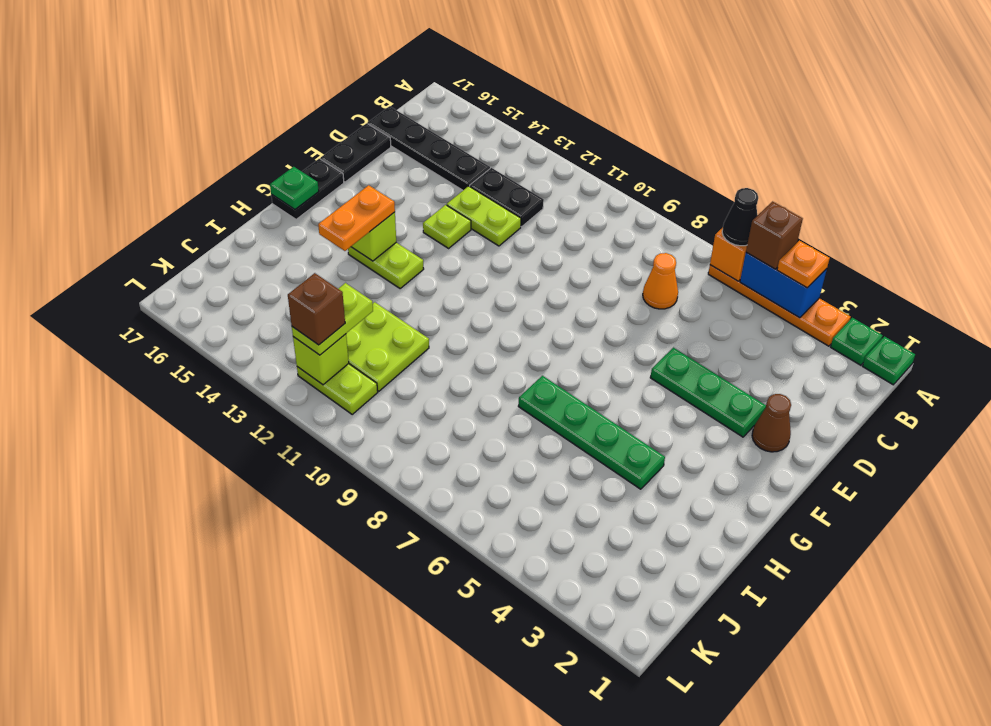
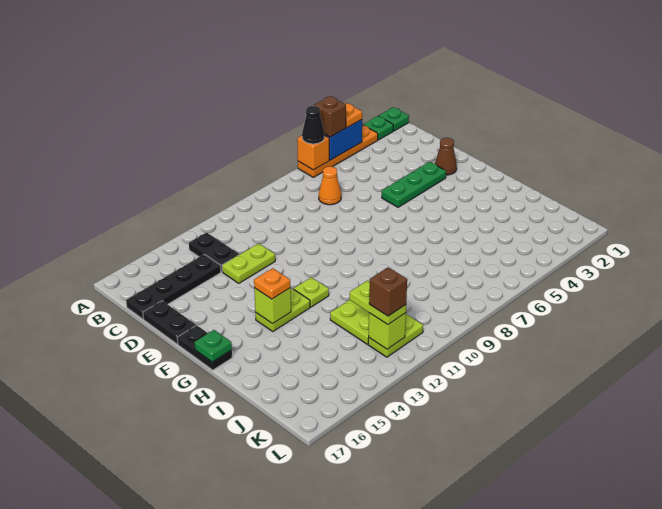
black plate C12:C13 level 1 -> black plate B13:C13 level 1
lime plate E13 level 1 -> lime plate G12 level 1
orange plate G14:H14 level 3 -> orange plate G14 level 3
green plate H4:H7 level 1 -> none

